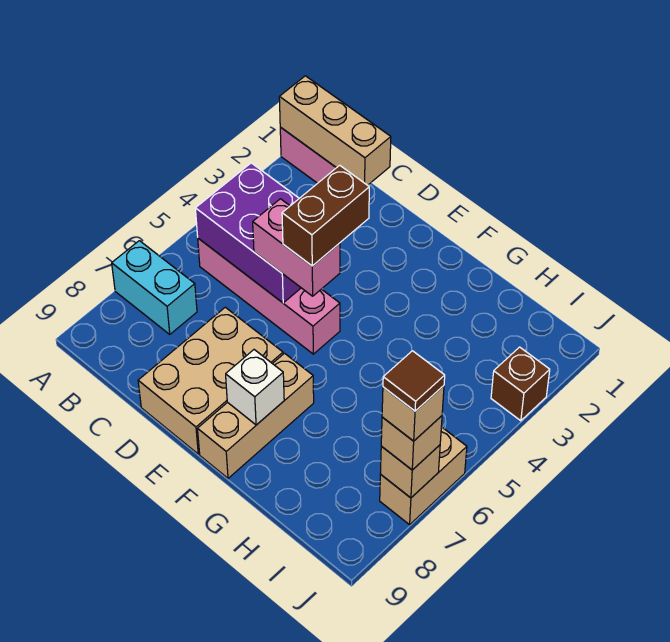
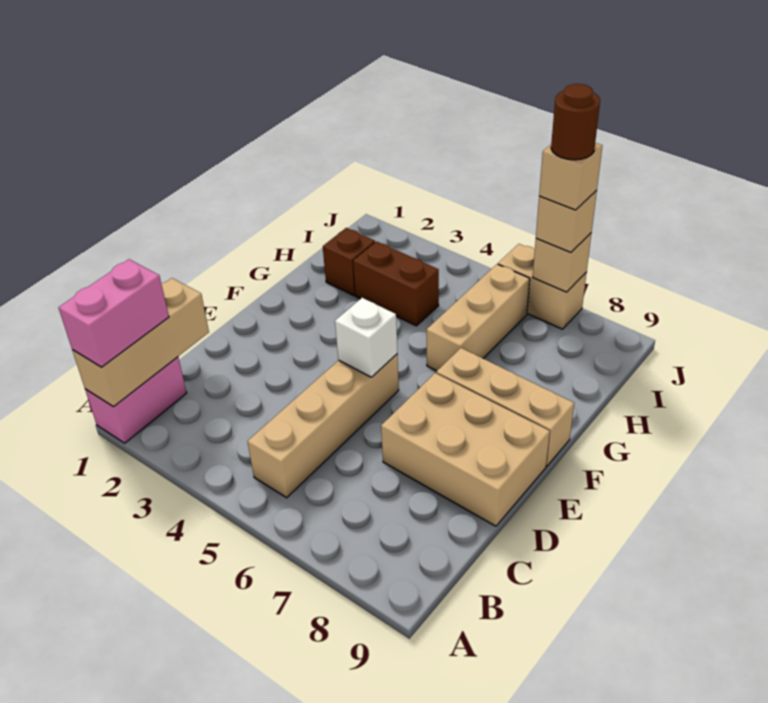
cyan brick A7:B7 level 1 -> none
purple brick B4:D5 level 2 -> none
pink brick B5:E5 level 1 -> tan brick B5:E5 level 1
pink brick D5:E5 level 3 -> pink brick A1:B1 level 3
brown brick E4:E5 level 4 -> brown brick H3:H4 level 1
white brick F8 level 2 -> white brick E5 level 2
none -> tan brick G6:I6 level 1
brown brick J3 level 1 -> brown brick H2 level 1
brown tile J7 level 5 -> brown round brick J7 level 5

